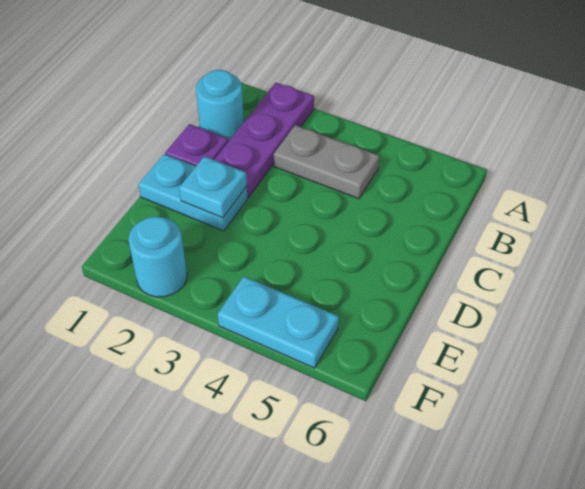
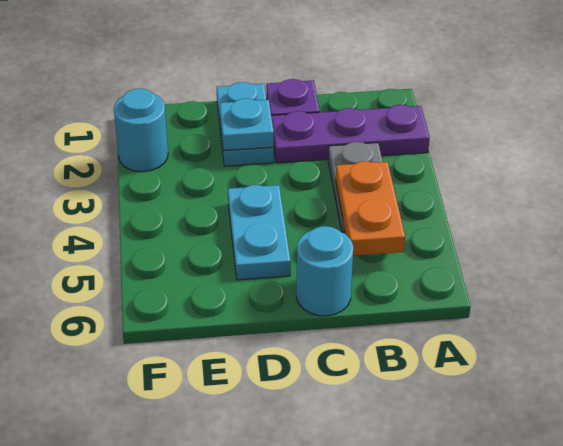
cyan round brick B1 level 1 -> cyan round brick C6 level 1
none -> orange plate B4:B5 level 2
cyan plate F4:F5 level 1 -> cyan plate D4:D5 level 1

